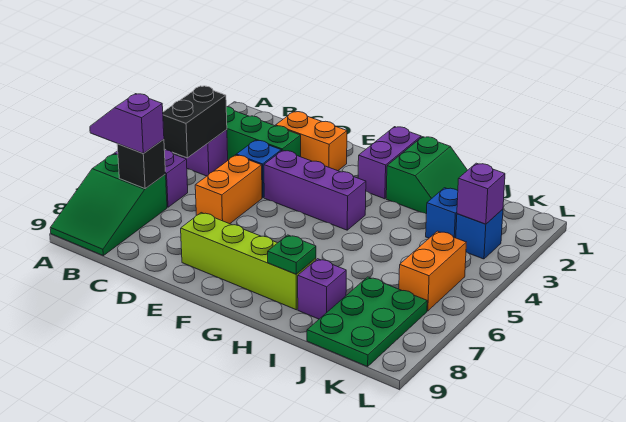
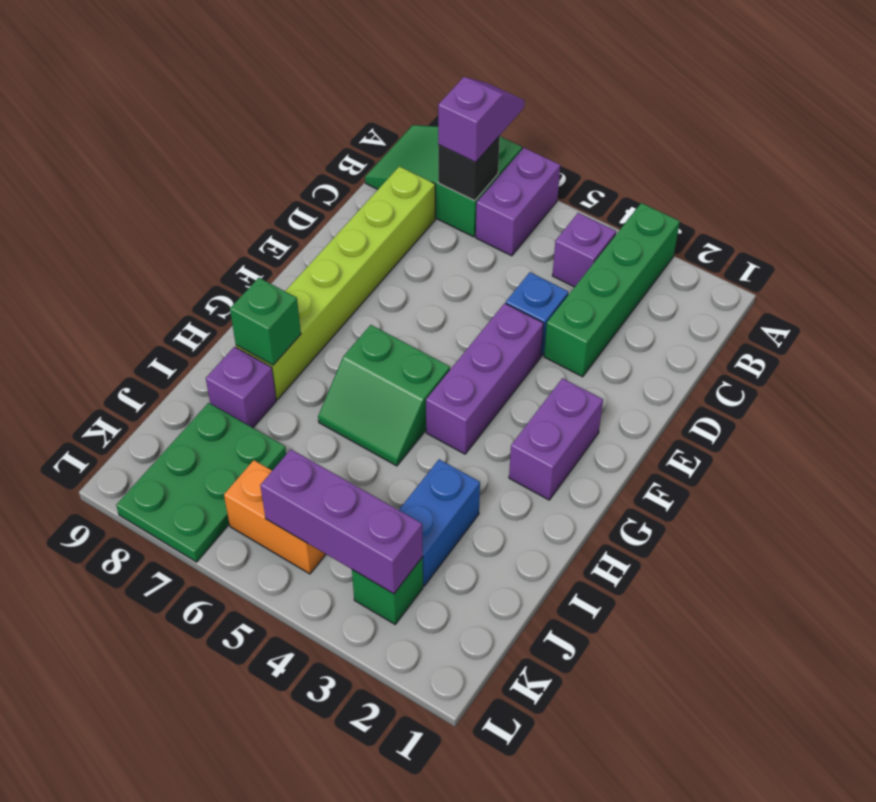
black brick B4:B5 level 2 -> none
orange brick D2:E2 level 1 -> none
orange brick D5:D6 level 1 -> none
lime brick E8:H8 level 1 -> lime brick C8:H8 level 1
purple brick G1:G2 level 1 -> purple brick F2:G2 level 1
green slope H1:I2 level 1 top H -> green slope G5:H6 level 1 top G
green plate H8 level 2 -> green brick H8 level 2
blue brick J3 level 1 -> blue brick I3:J3 level 1
green plate J7:K9 level 1 -> green plate J7:L8 level 1
blue brick K3 level 1 -> green brick K3 level 1
purple brick K3 level 2 -> purple brick K3:K5 level 2

